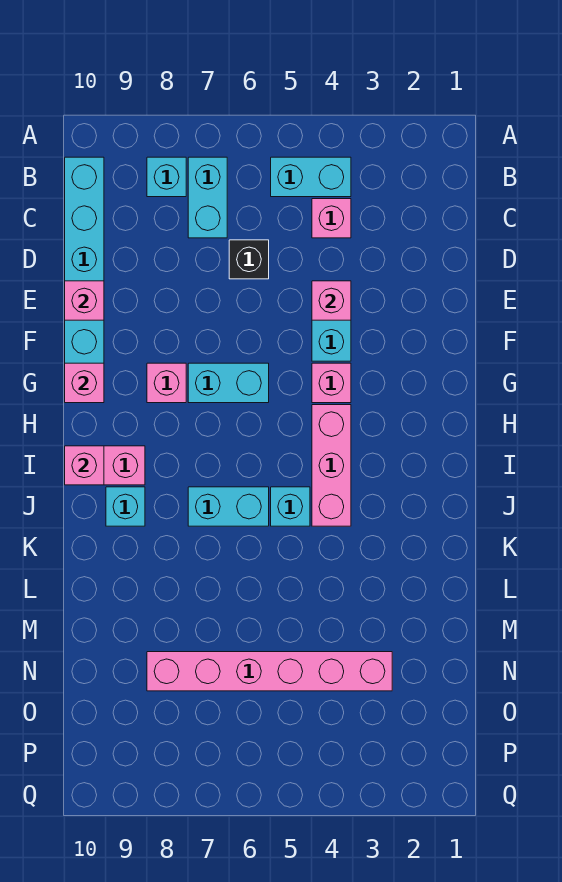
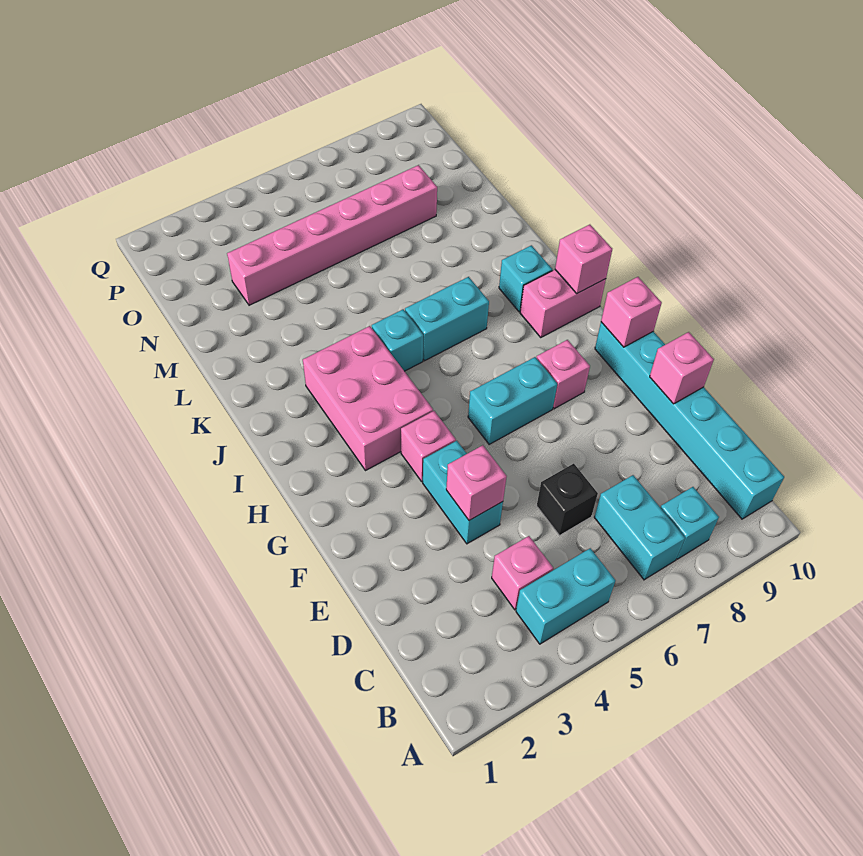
pink brick H4:J4 level 1 -> pink brick H3:J4 level 1

